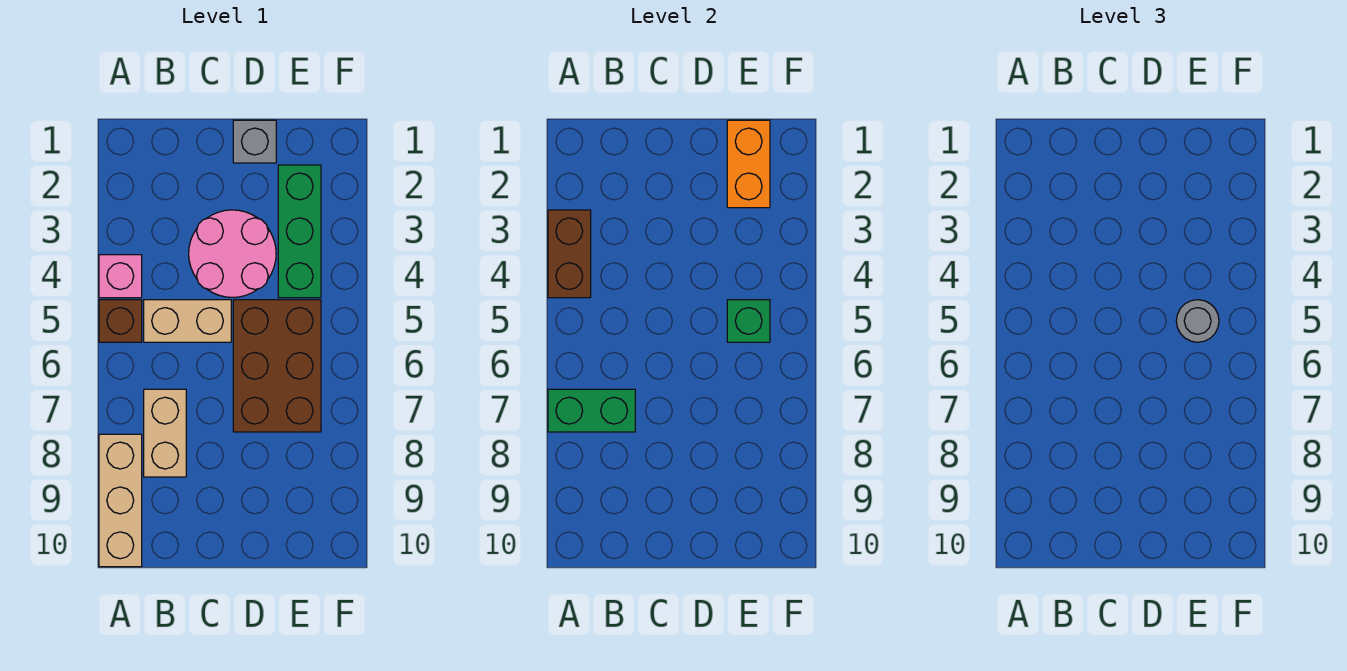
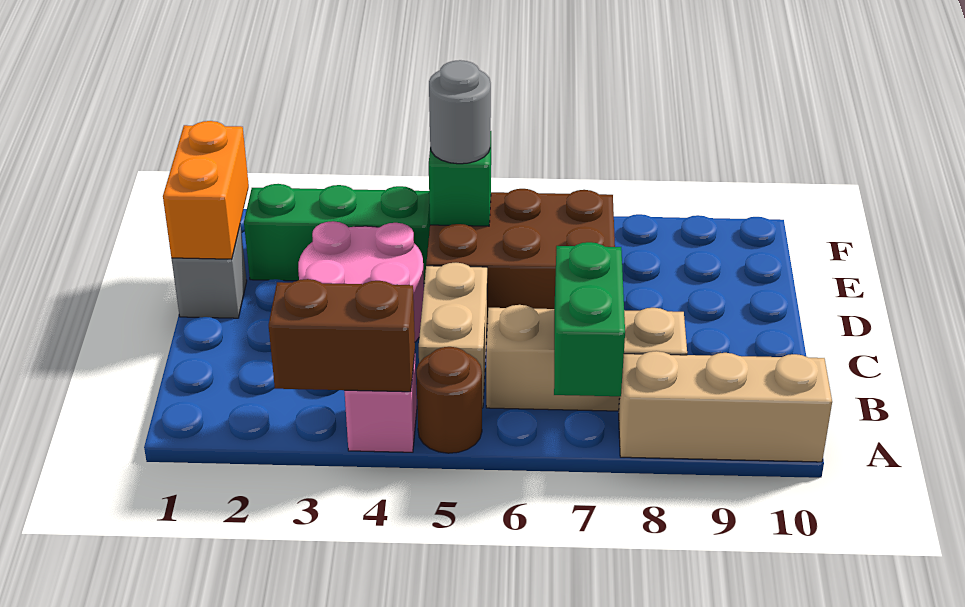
brown brick A5 level 1 -> brown round brick A5 level 1
tan brick B7:B8 level 1 -> tan brick B6:B8 level 1
orange brick E1:E2 level 2 -> orange brick D1:E1 level 2

